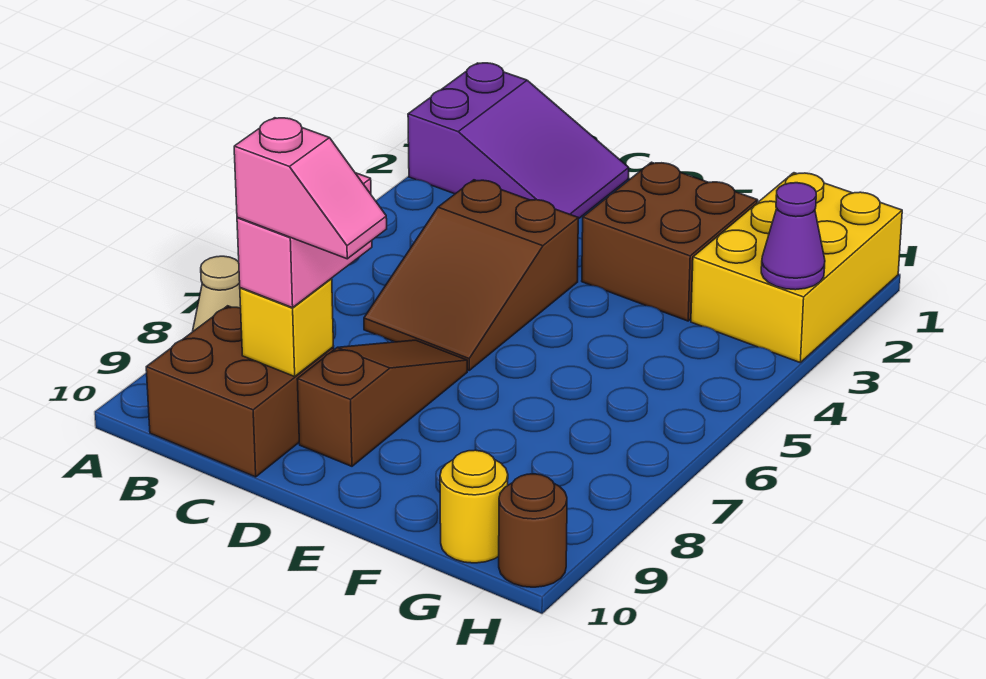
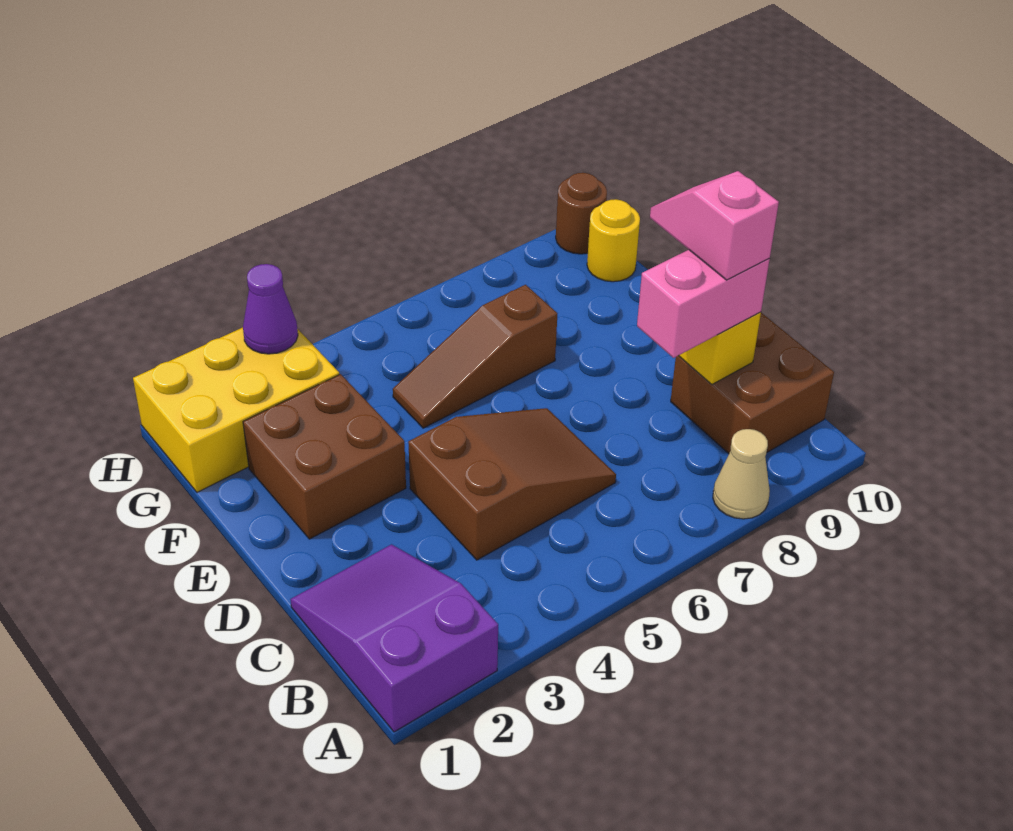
brown slope D7:D9 level 1 top 9 -> brown slope F5:F7 level 1 top 7

